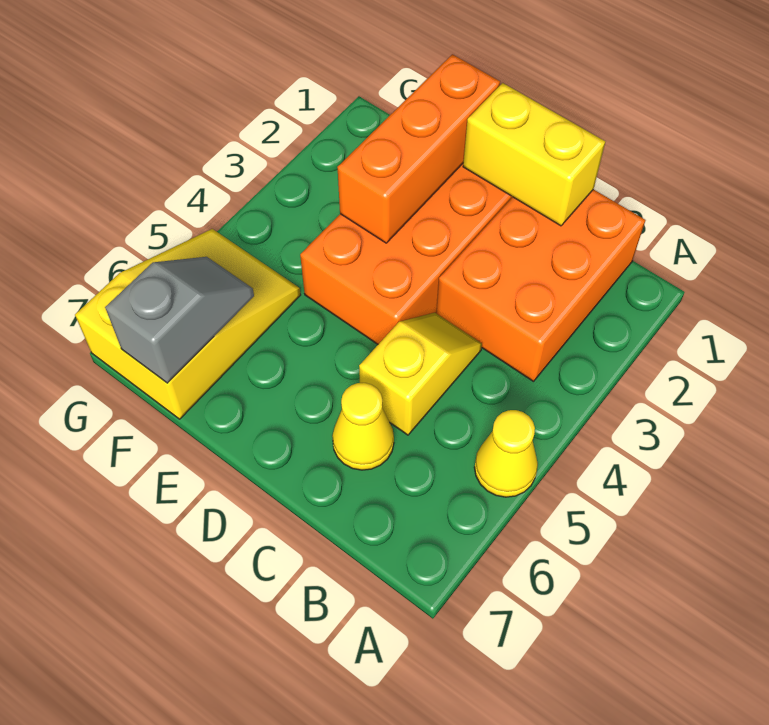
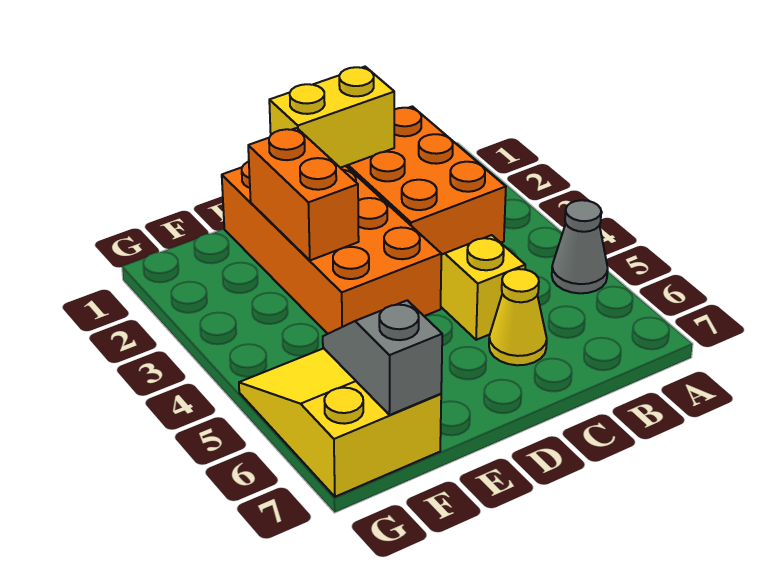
yellow cone A5 level 1 -> grey cone A5 level 1
orange brick E1:E3 level 2 -> orange brick E2:E3 level 2

